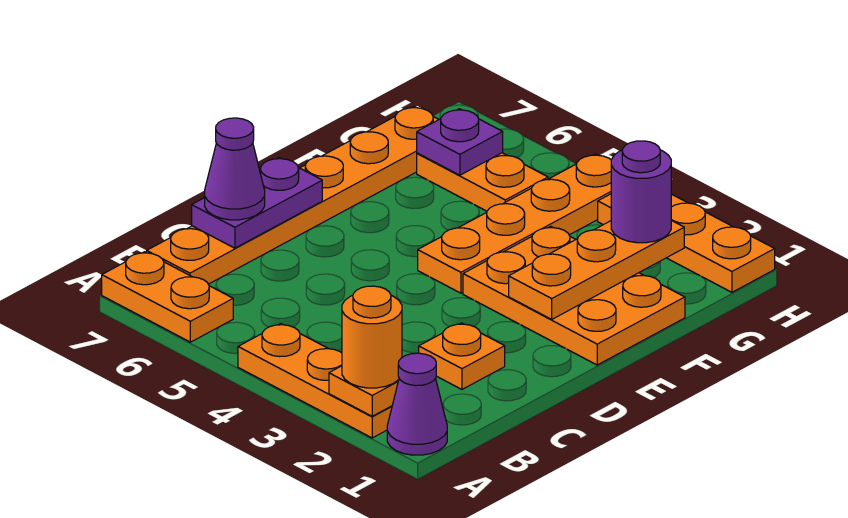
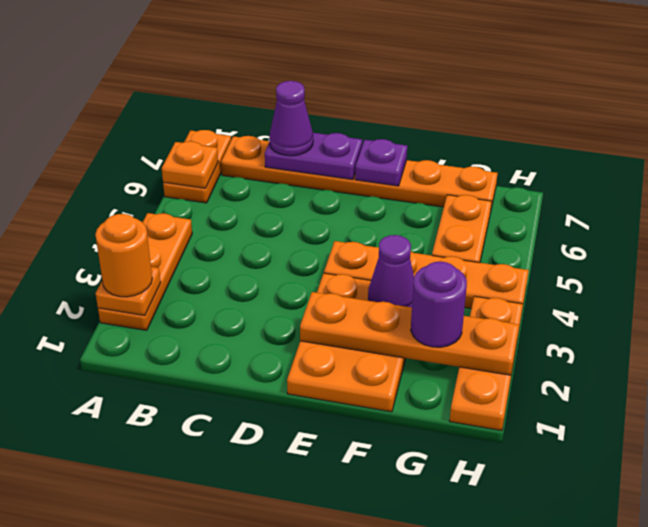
purple cone A1 level 1 -> purple cone F3 level 2
orange plate C2 level 1 -> orange plate A6 level 2
orange plate E2:G2 level 2 -> orange plate E2:H2 level 2
purple plate G6 level 2 -> purple plate E7 level 2

